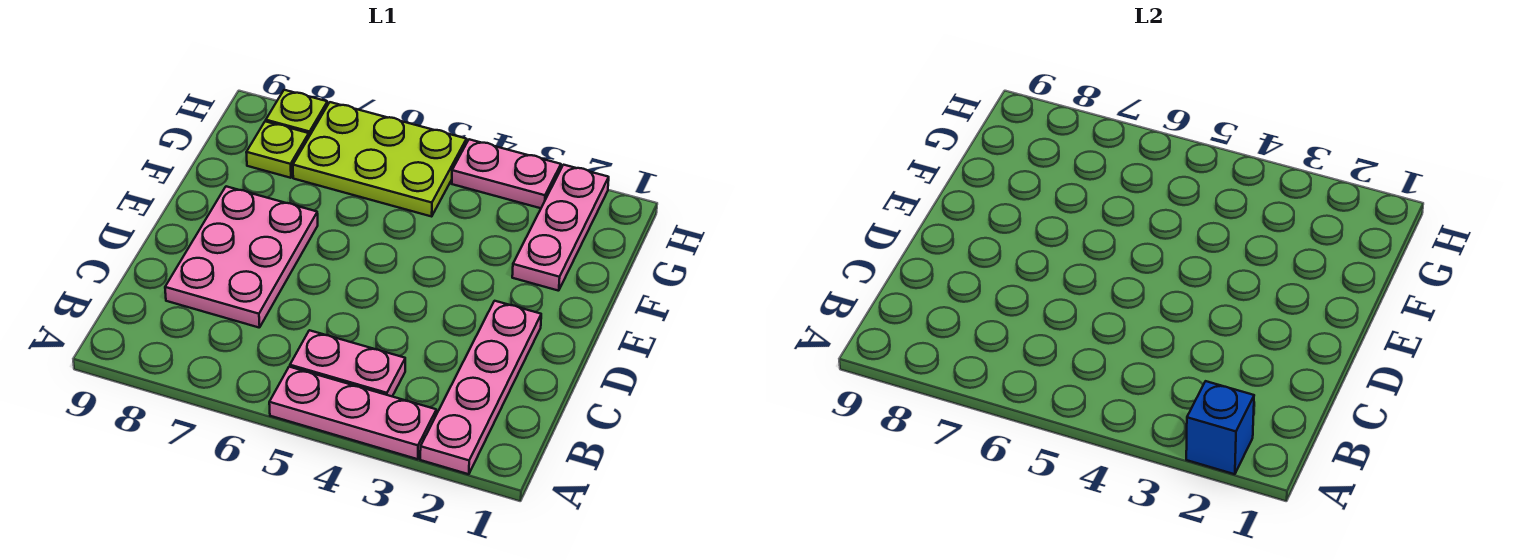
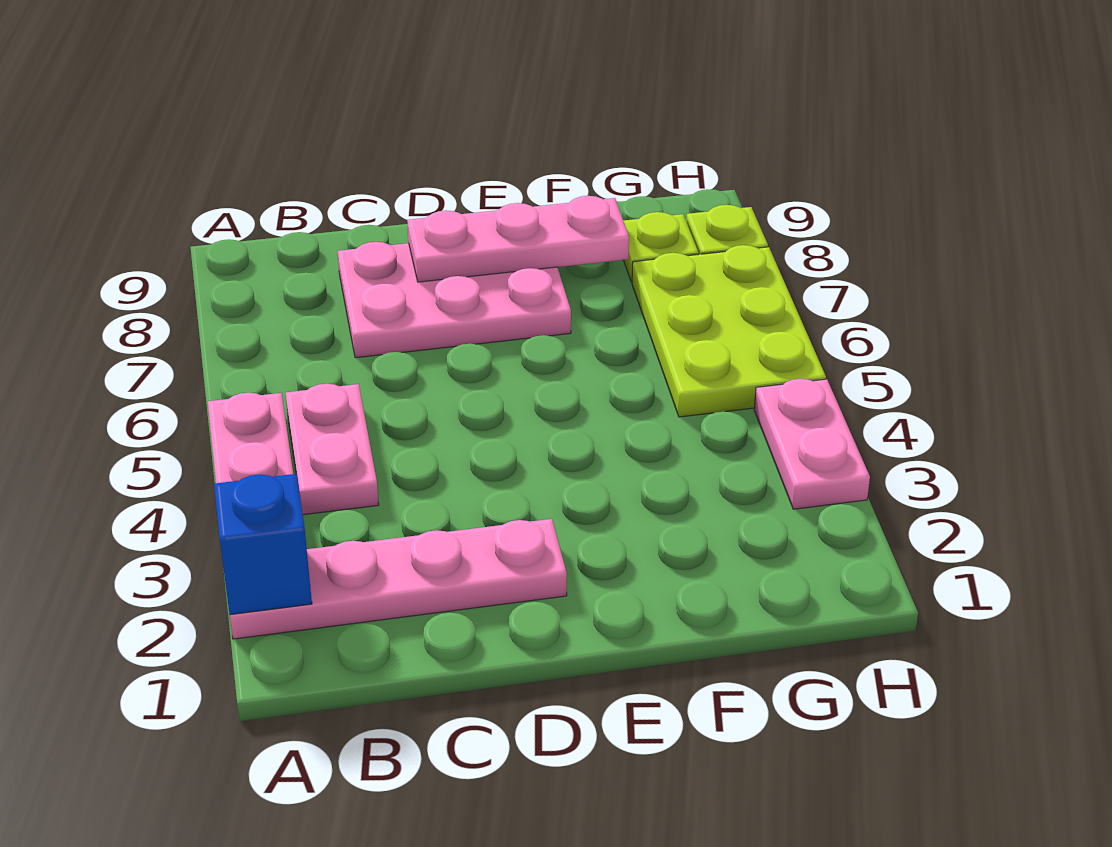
pink plate F2:H2 level 1 -> pink plate D8:F8 level 2

